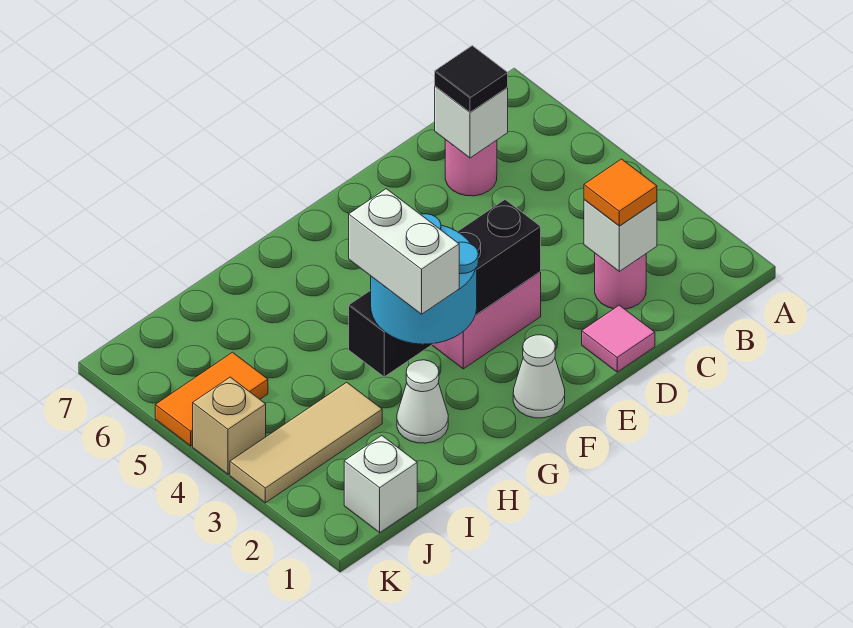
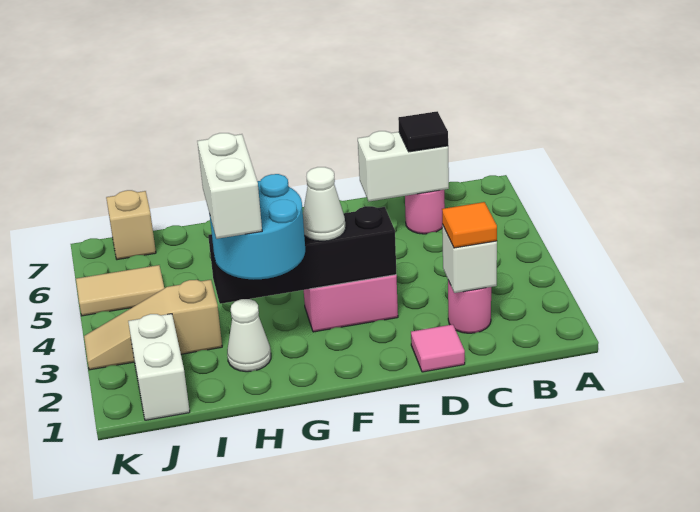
white brick C6 level 2 -> white brick C6:D6 level 2
white cone F1 level 1 -> white cone F3 level 3
tan tile I3:K3 level 1 -> tan slope I3:K3 level 1 top I
white brick J1 level 1 -> white brick J1:J2 level 1
orange tile J5:K5 level 1 -> tan tile J5:K5 level 1
tan brick K4 level 1 -> tan brick J7 level 1

